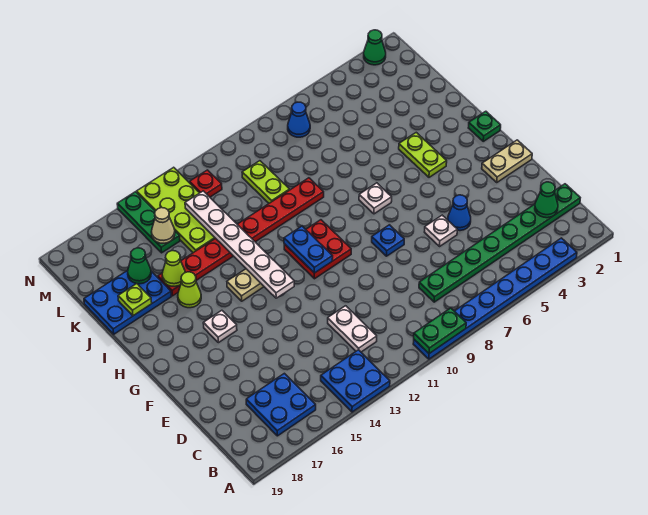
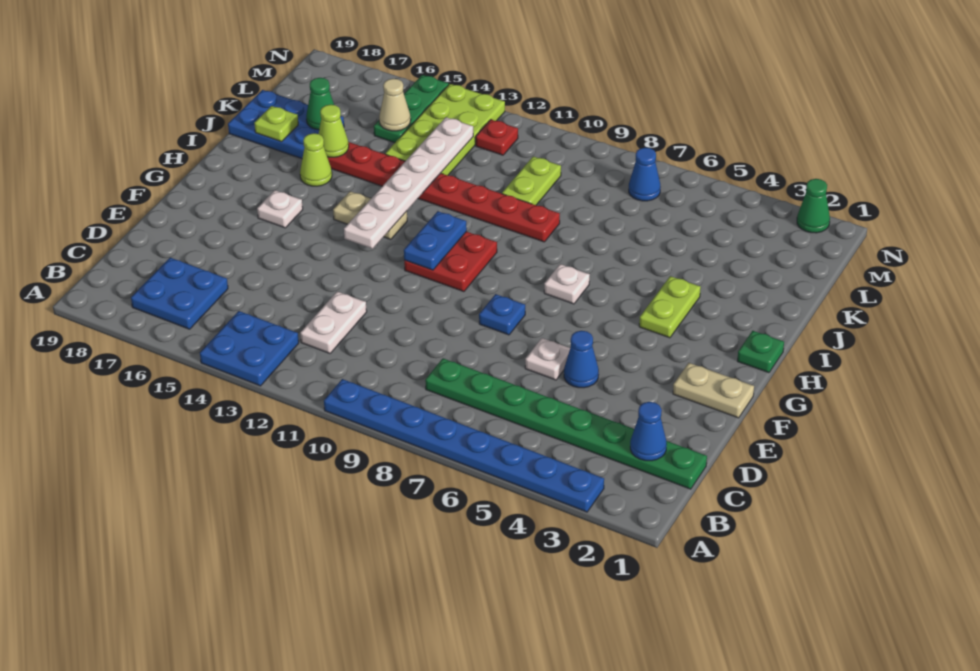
green plate A9:A10 level 2 -> none
green cone C2 level 2 -> blue cone C2 level 2

